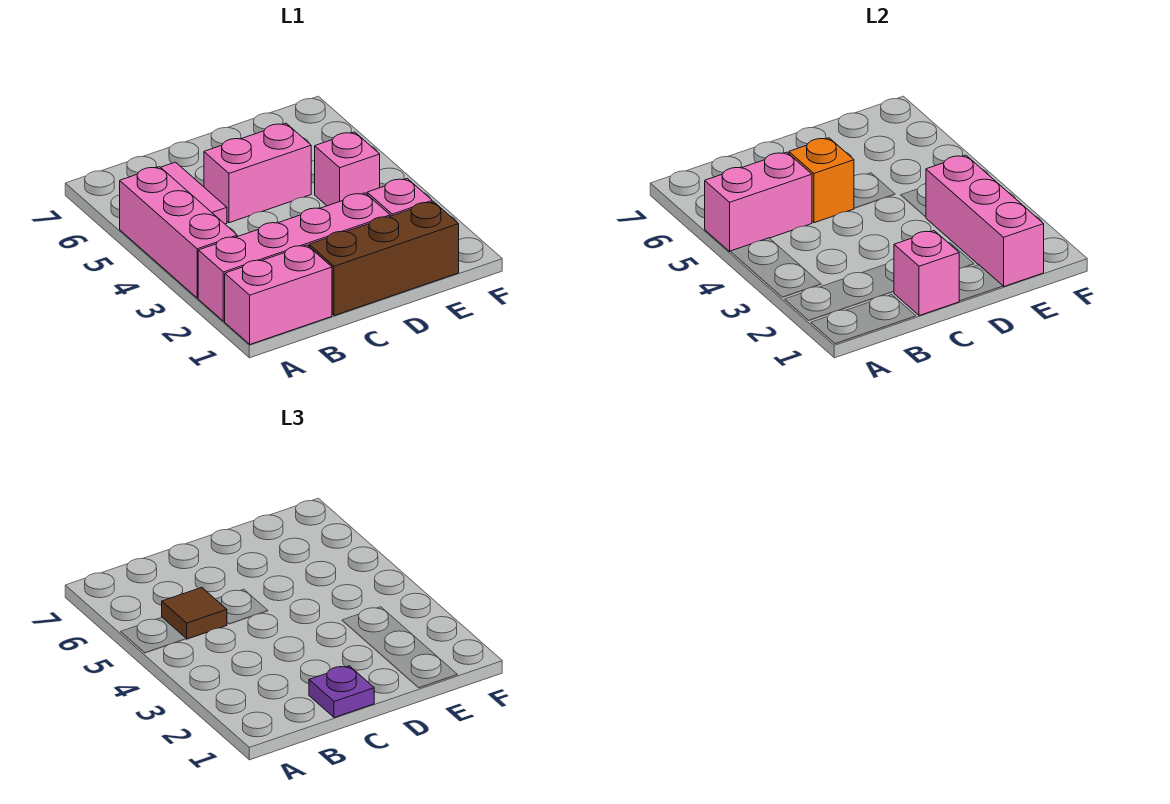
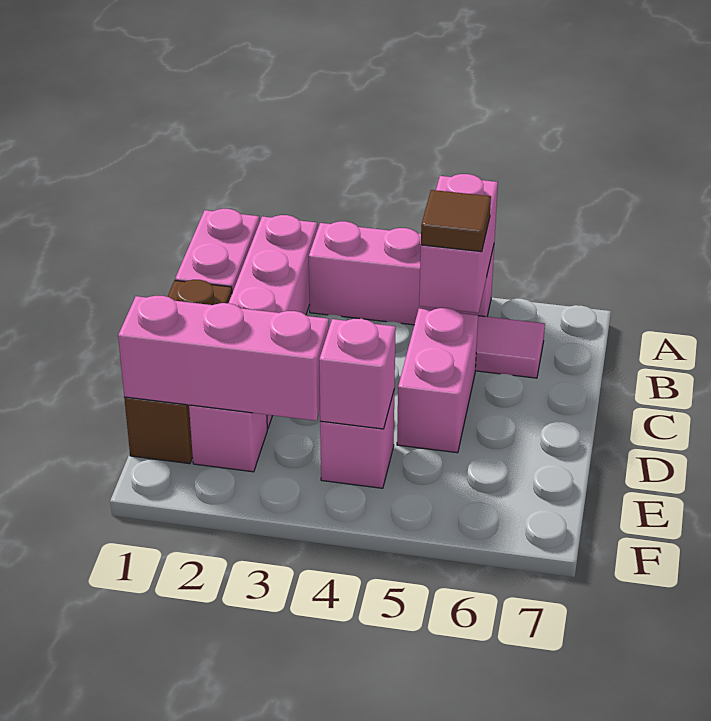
pink brick C1 level 2 -> pink brick E4 level 2
purple plate C1 level 3 -> none
orange brick C5 level 2 -> none

